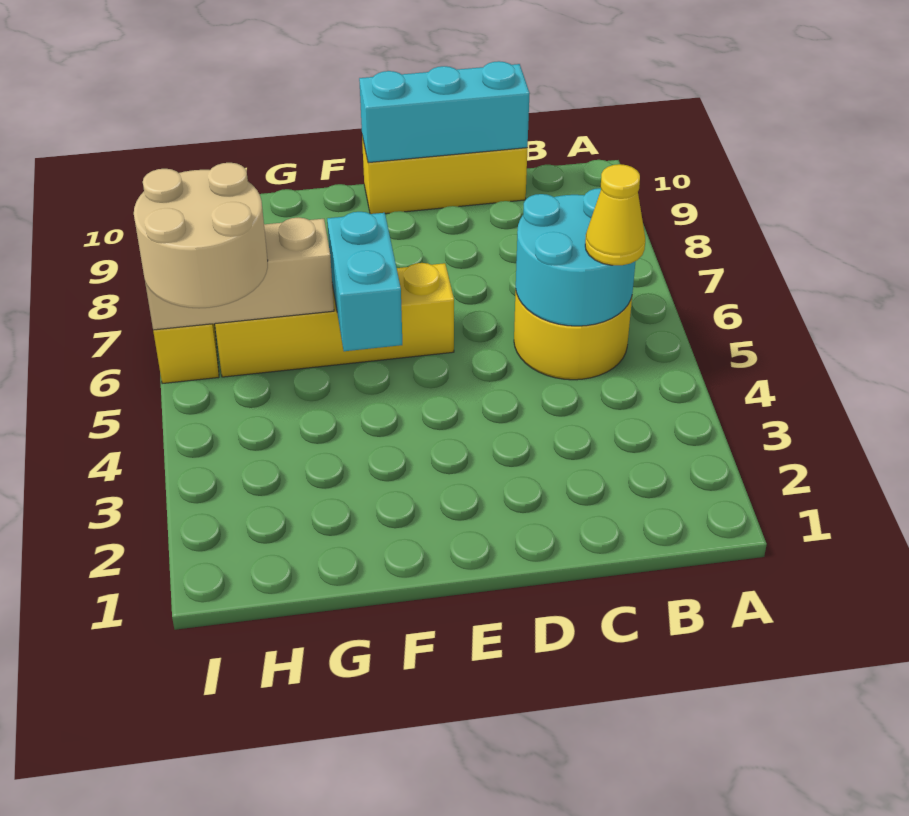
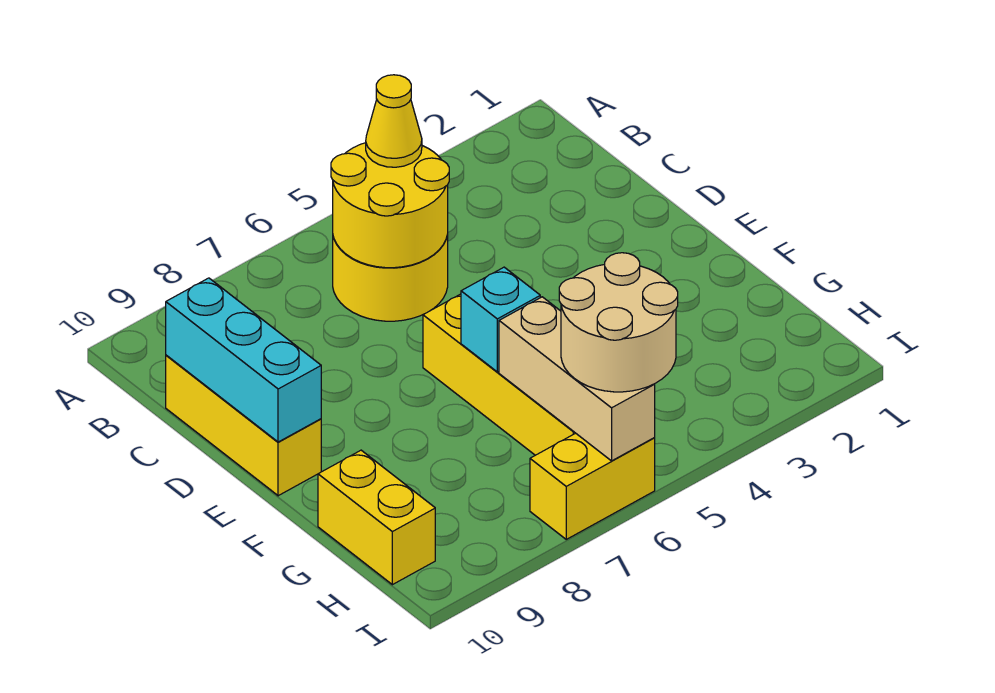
cyan round brick B5:C6 level 2 -> yellow round brick B5:C6 level 2
cyan brick F5:F6 level 2 -> cyan brick F6 level 2
none -> yellow brick G10:H10 level 1

